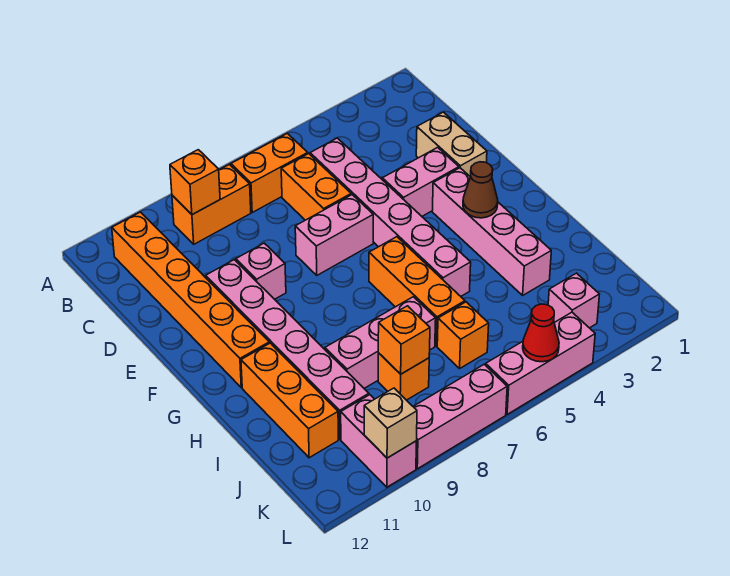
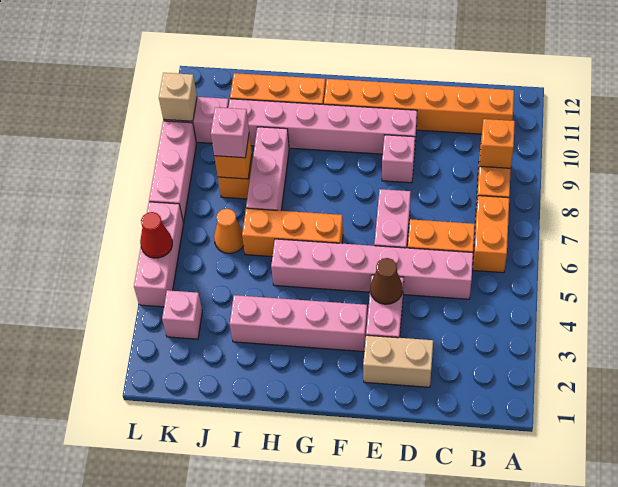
brown cone G3 level 2 -> brown cone E4 level 2
orange brick J6 level 1 -> orange cone J6 level 1
none -> pink brick J8 level 3

